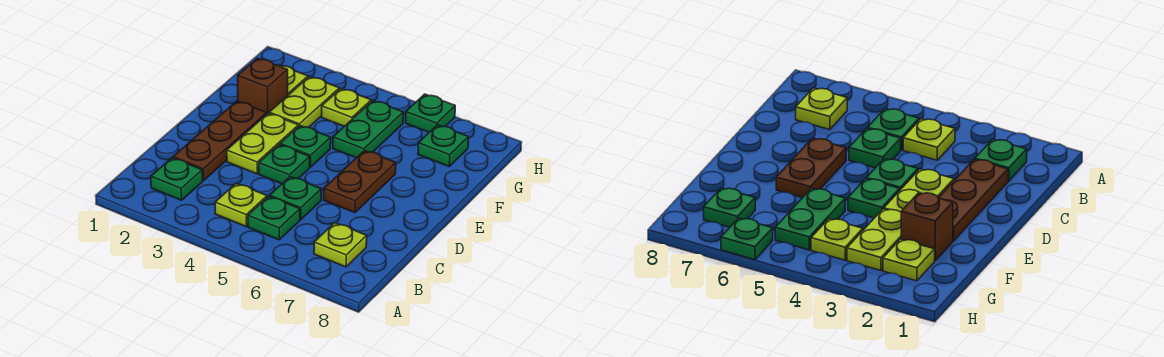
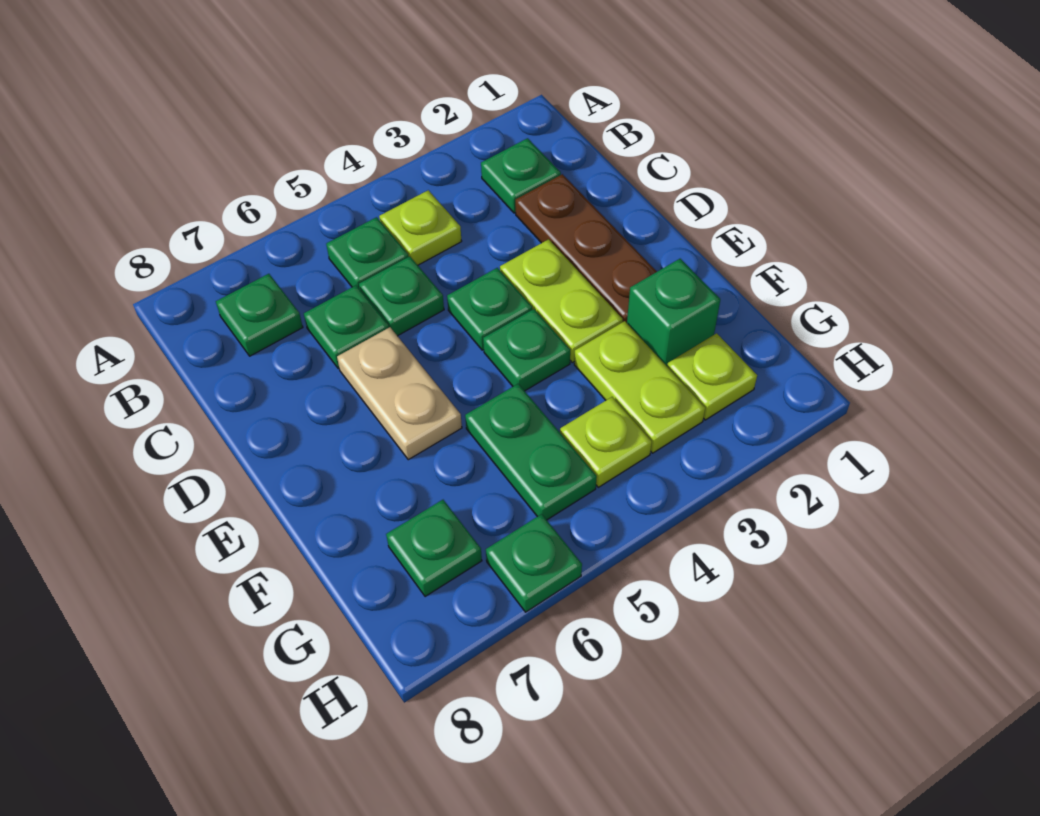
lime plate B7 level 1 -> green plate B7 level 1
none -> green plate C6 level 1
brown plate D6:E6 level 1 -> tan plate D6:E6 level 1
brown brick F2 level 1 -> green brick F2 level 1

